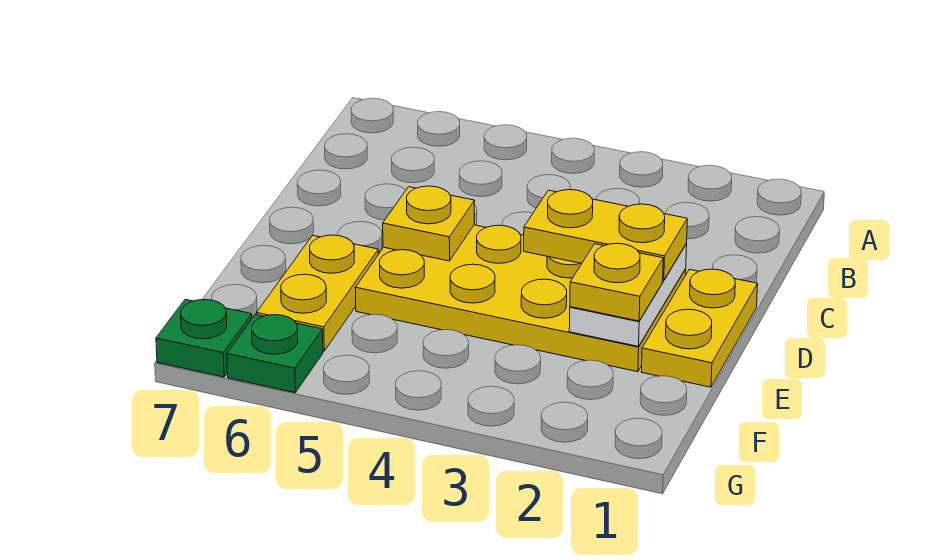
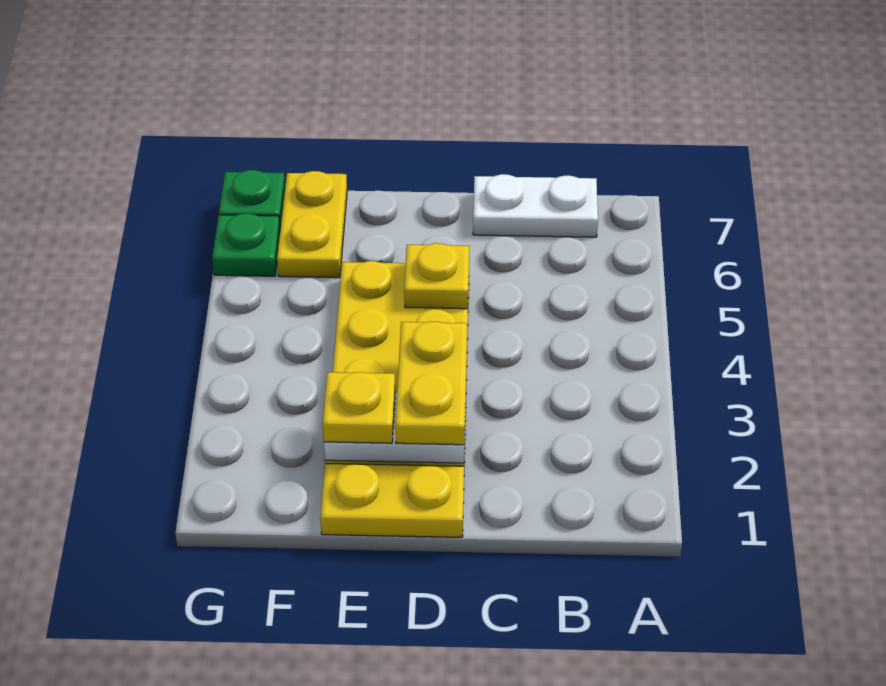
none -> white plate B7:C7 level 1
yellow plate E6:F6 level 1 -> yellow plate F6:F7 level 1

